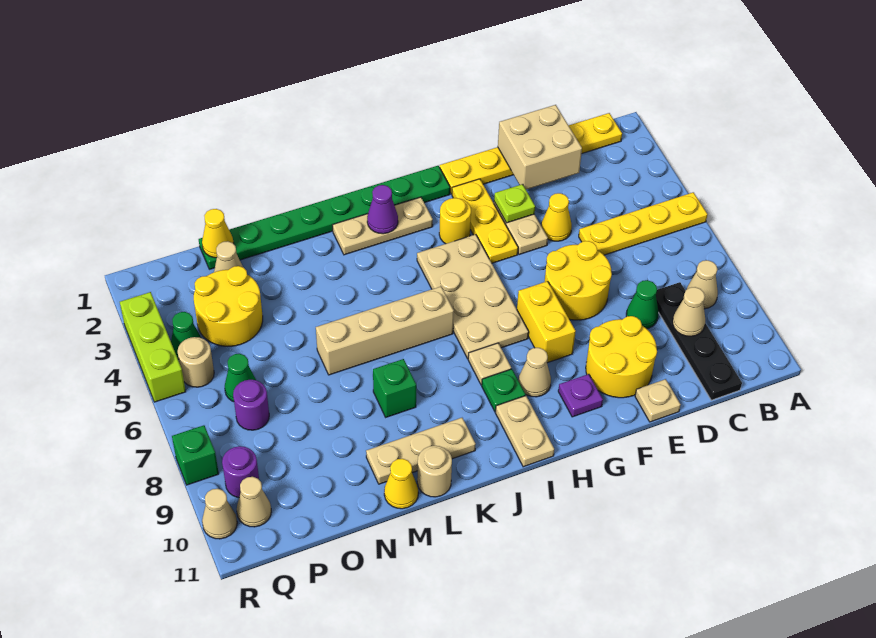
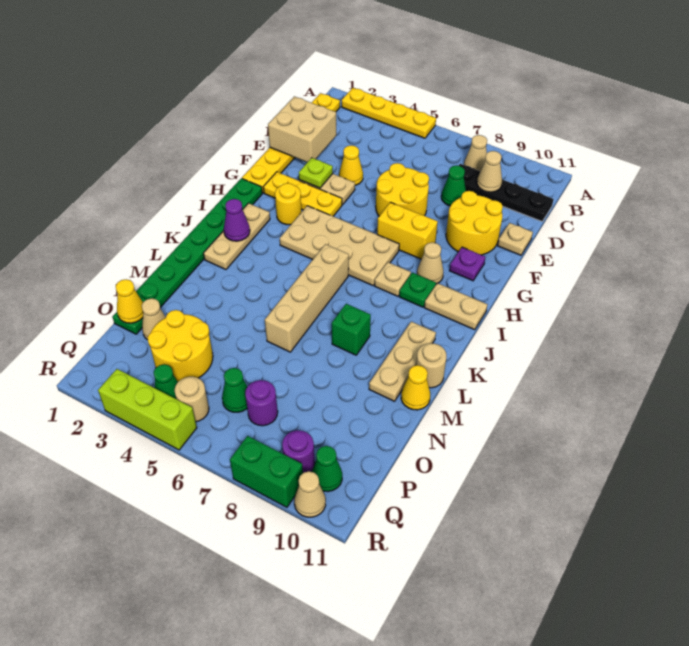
yellow plate A5:D5 level 1 -> yellow plate A2:A5 level 1
tan cone Q10 level 1 -> green cone Q10 level 1
green brick R8 level 1 -> green brick R8:R9 level 1

